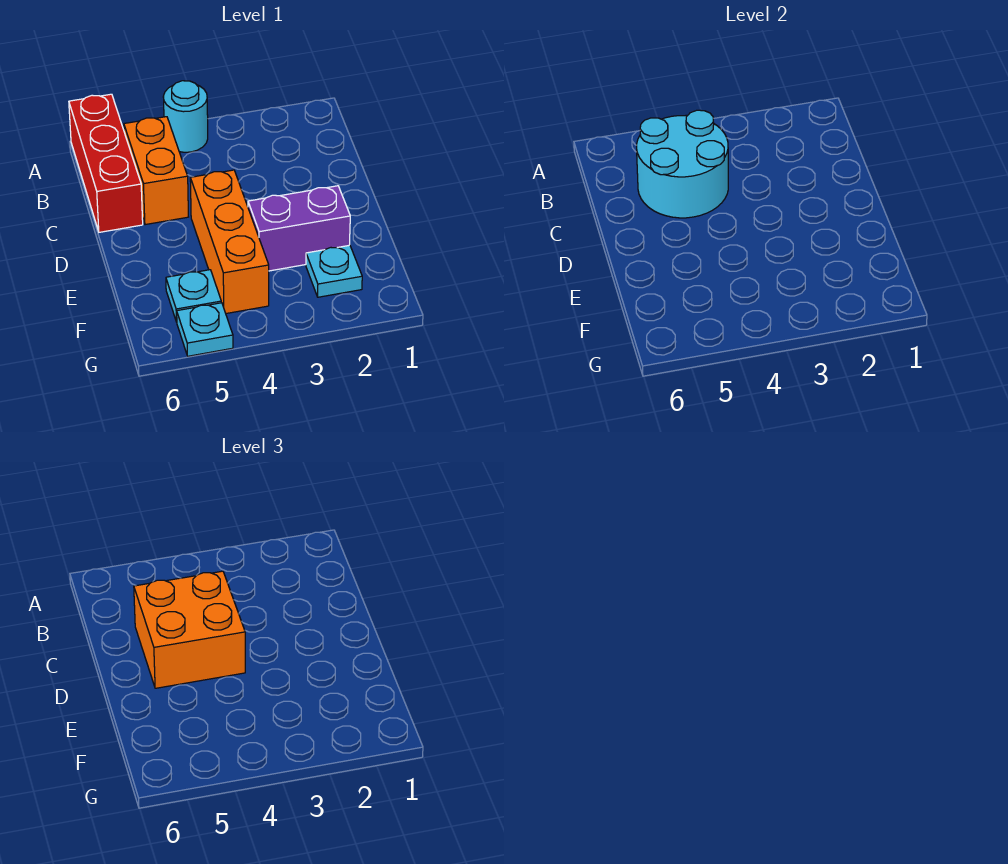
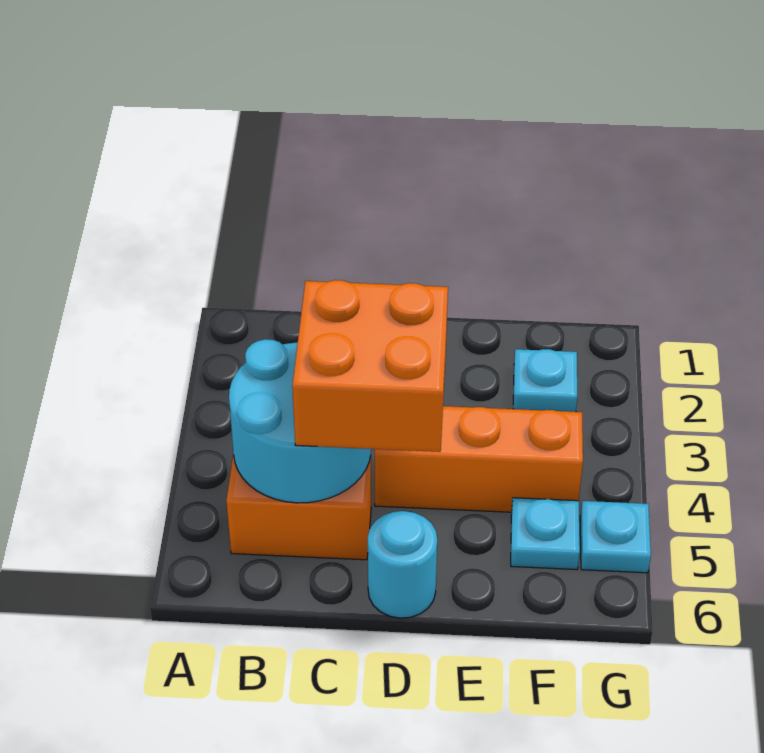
cyan round brick A4 level 1 -> cyan round brick D6 level 1
red brick A6:C6 level 1 -> none
purple brick E2:E3 level 1 -> none

